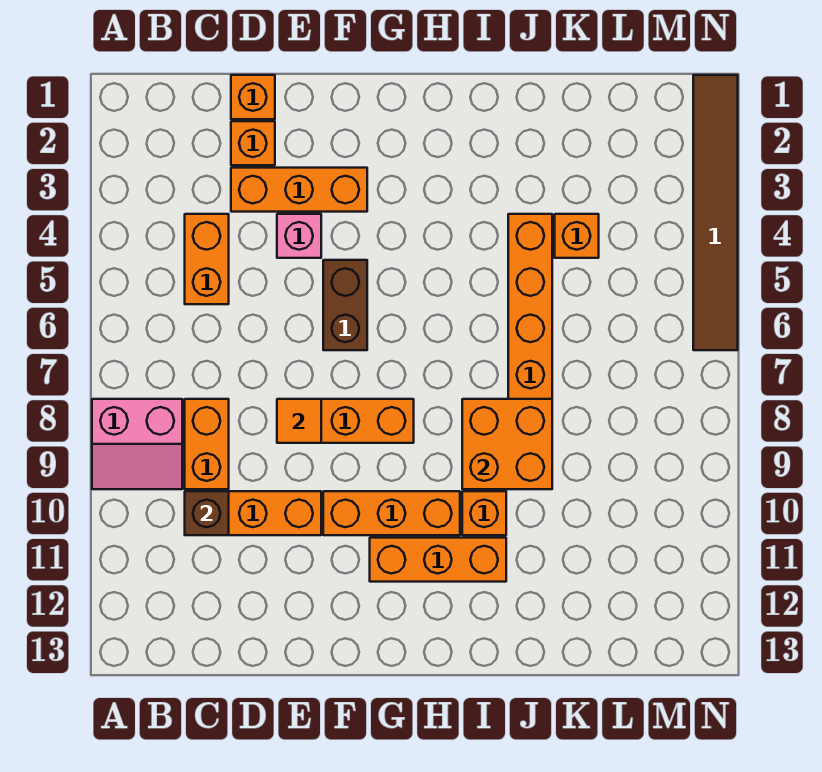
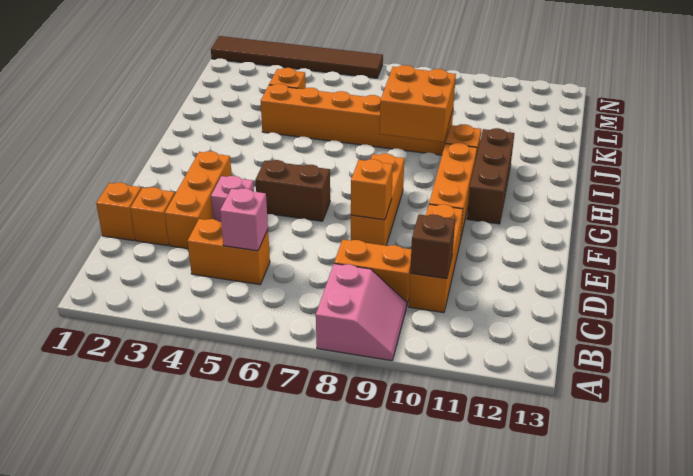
none -> pink brick C5 level 2
orange tile E8 level 2 -> orange brick E8 level 2
orange brick G11:I11 level 1 -> brown brick G11:I11 level 1

